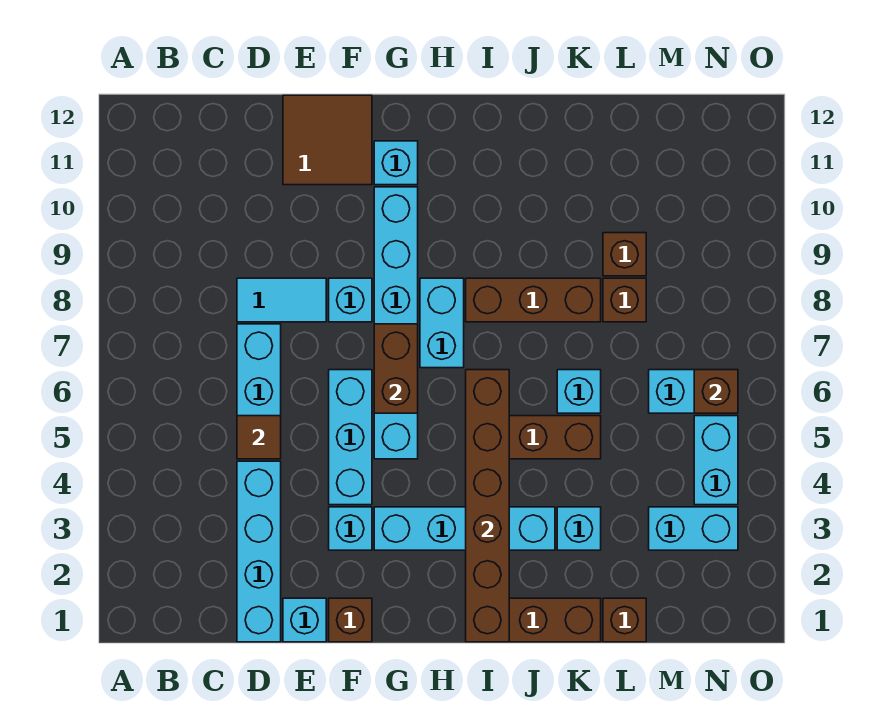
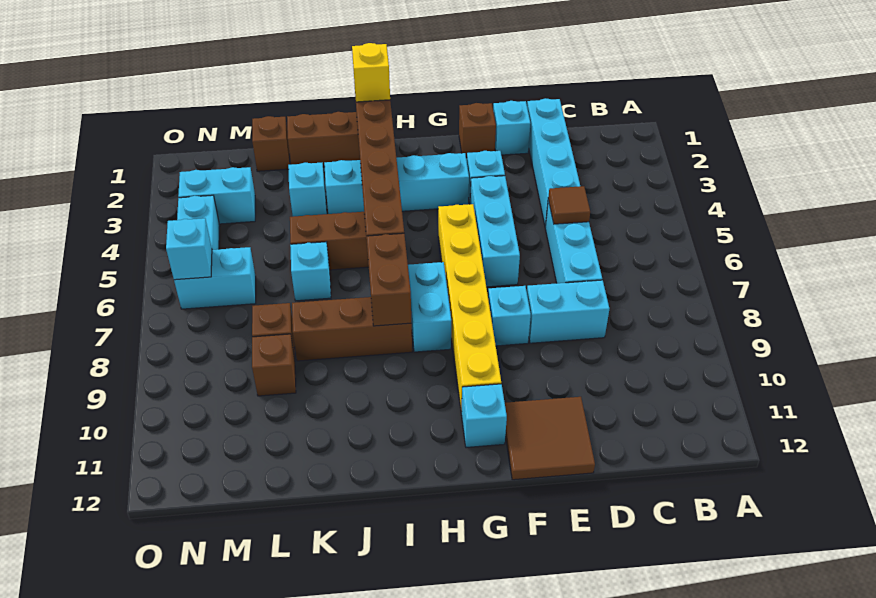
cyan tile D8:E8 level 1 -> cyan brick D8:E8 level 1
cyan brick G5:G10 level 1 -> yellow brick G5:G10 level 1
brown brick G6:G7 level 2 -> brown brick I7:I8 level 2
none -> yellow brick I1 level 3
brown brick N6 level 2 -> cyan brick N6 level 2

